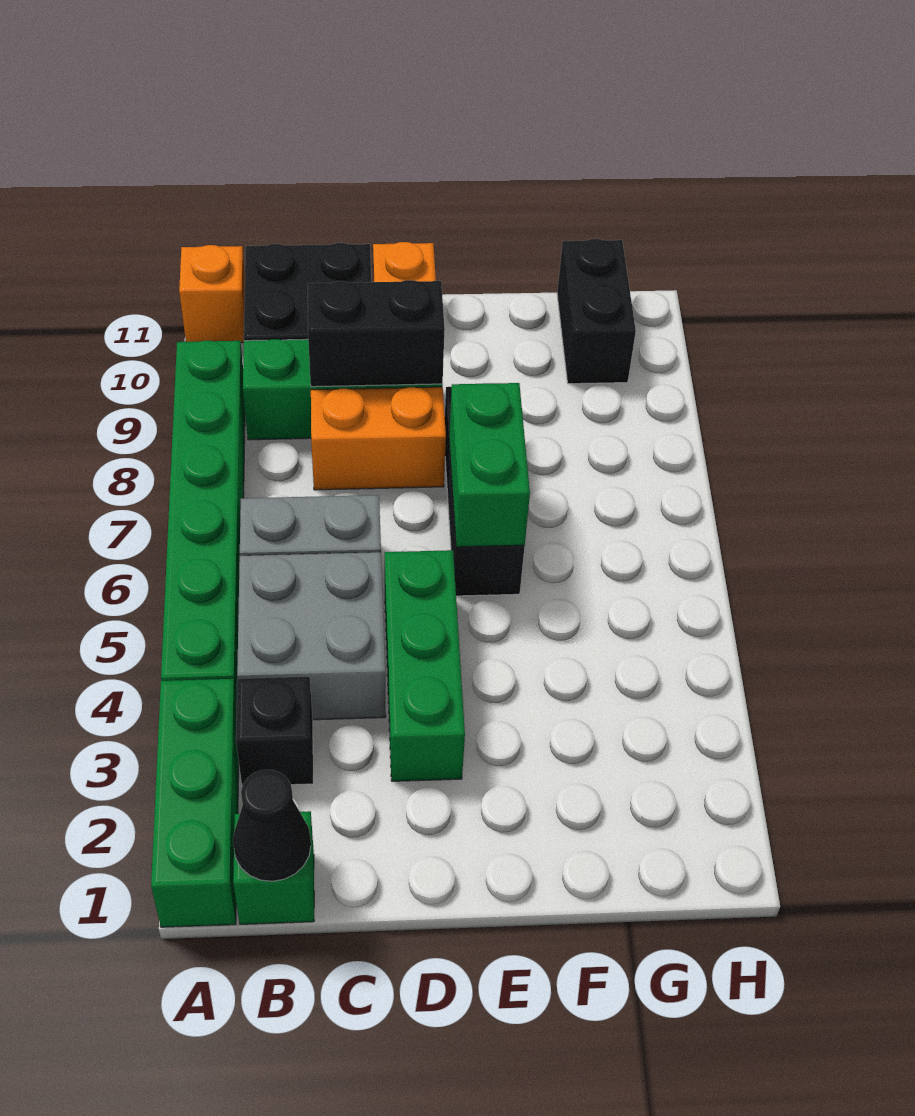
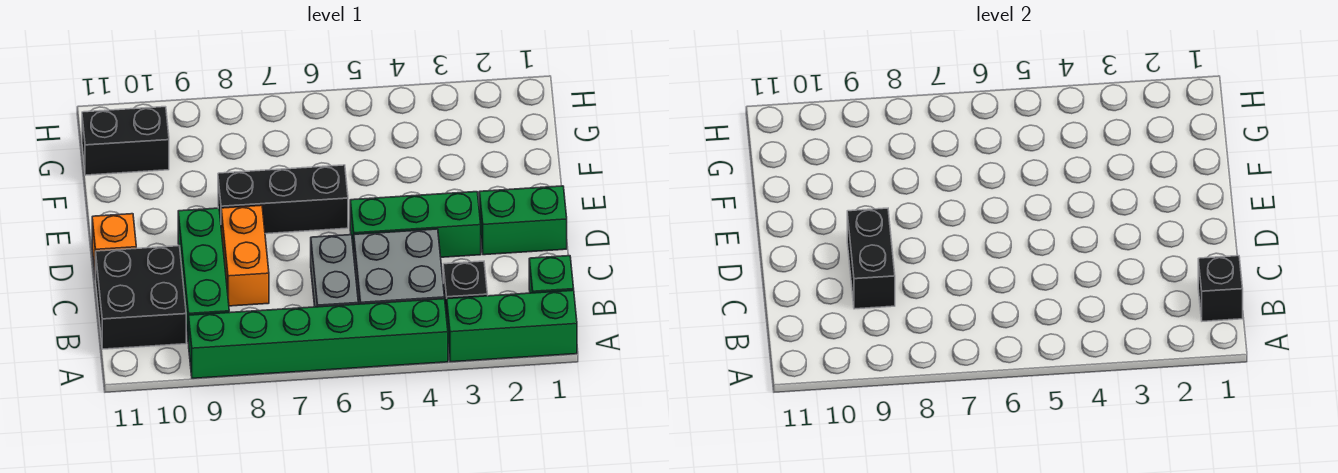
orange brick A11 level 1 -> none
black cone B1 level 2 -> black brick B1 level 2
green brick E6:E7 level 2 -> green brick D1:D2 level 1

